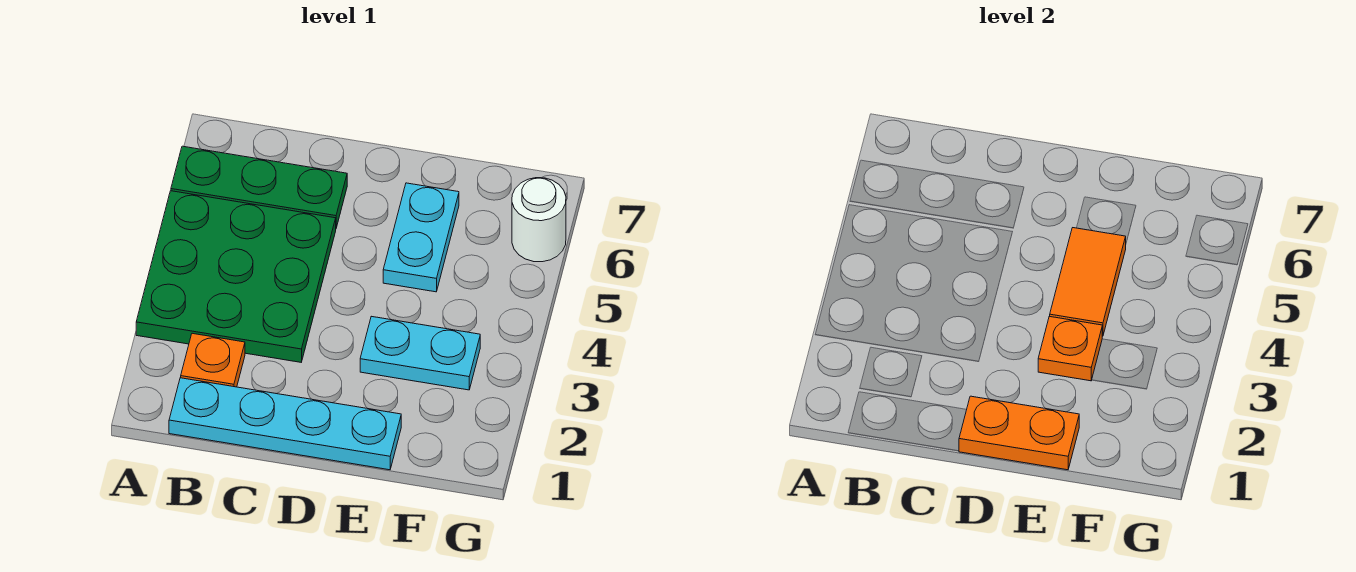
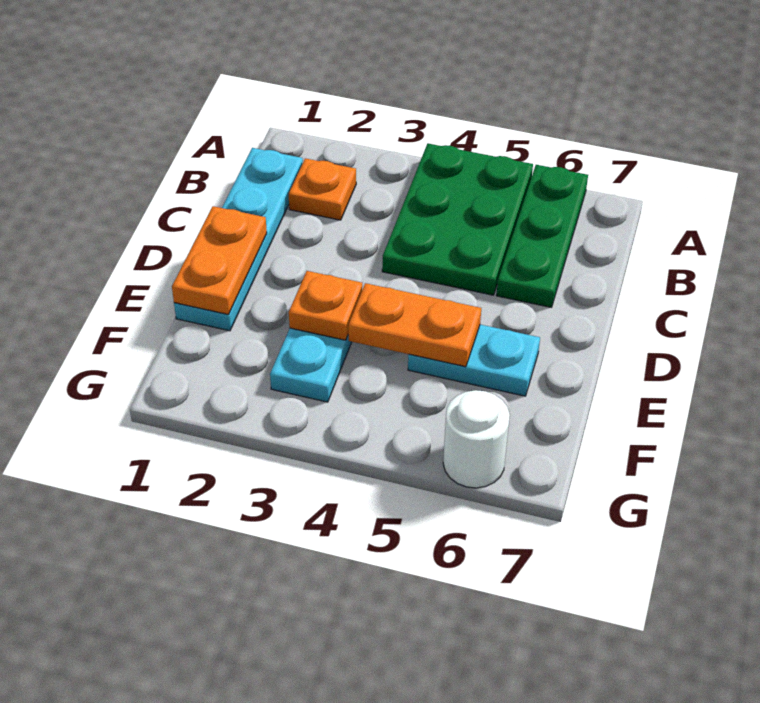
green plate A3:C5 level 1 -> green plate A4:C5 level 1
orange tile E4:E5 level 2 -> orange plate E4:E5 level 2

